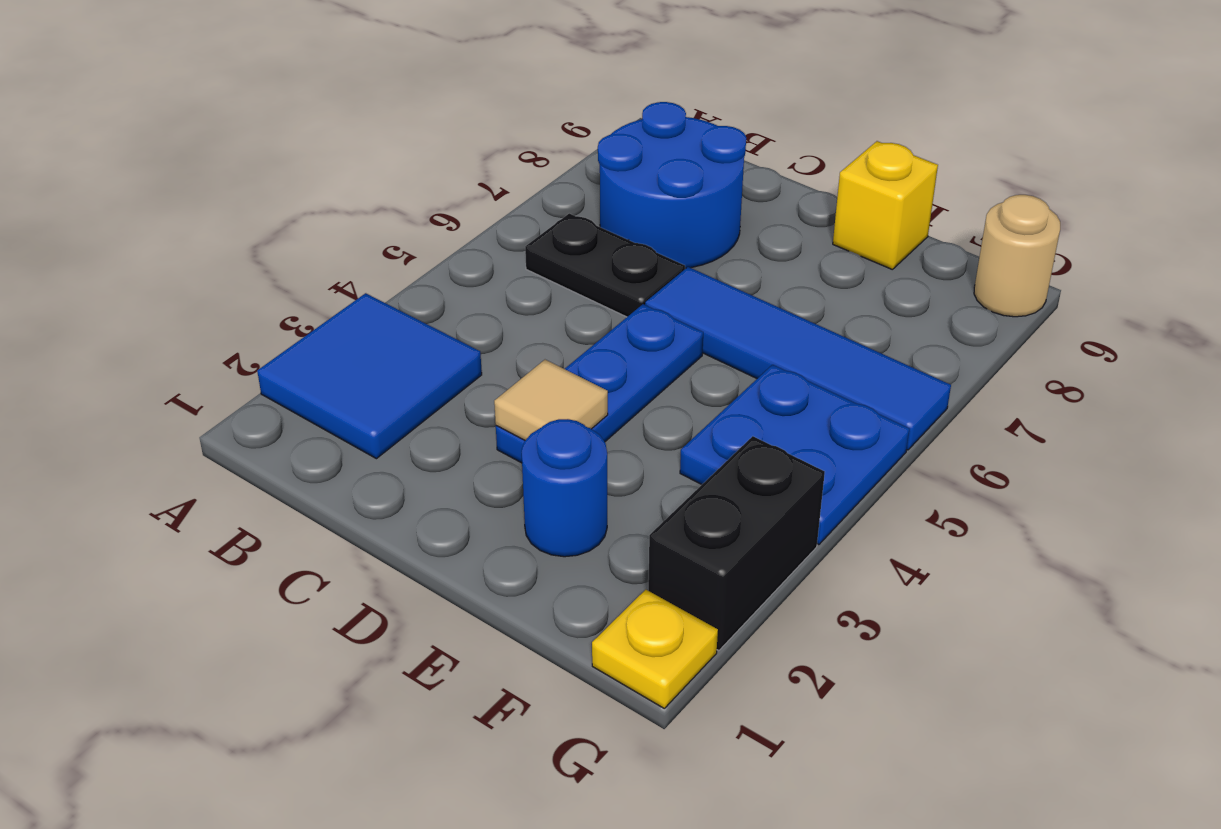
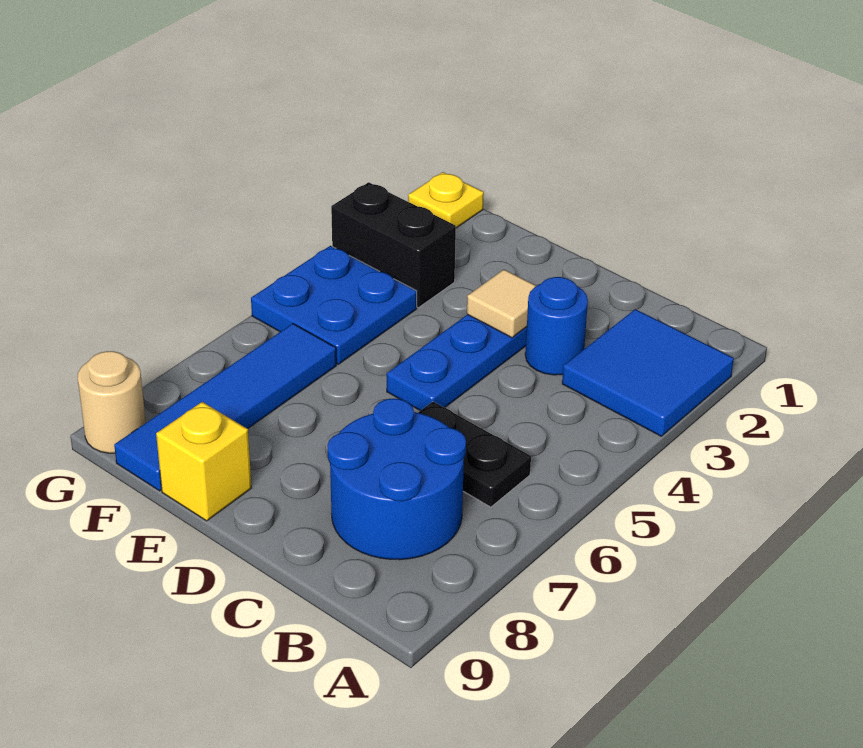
blue tile D6:G6 level 1 -> blue tile F6:F9 level 1
blue round brick E2 level 1 -> blue round brick C3 level 1
black brick G2:G3 level 1 -> black brick F3:G3 level 1

